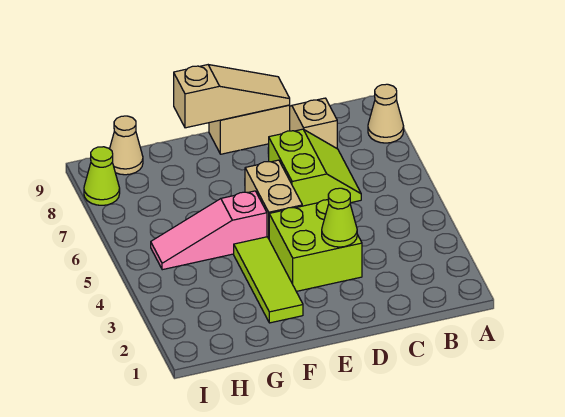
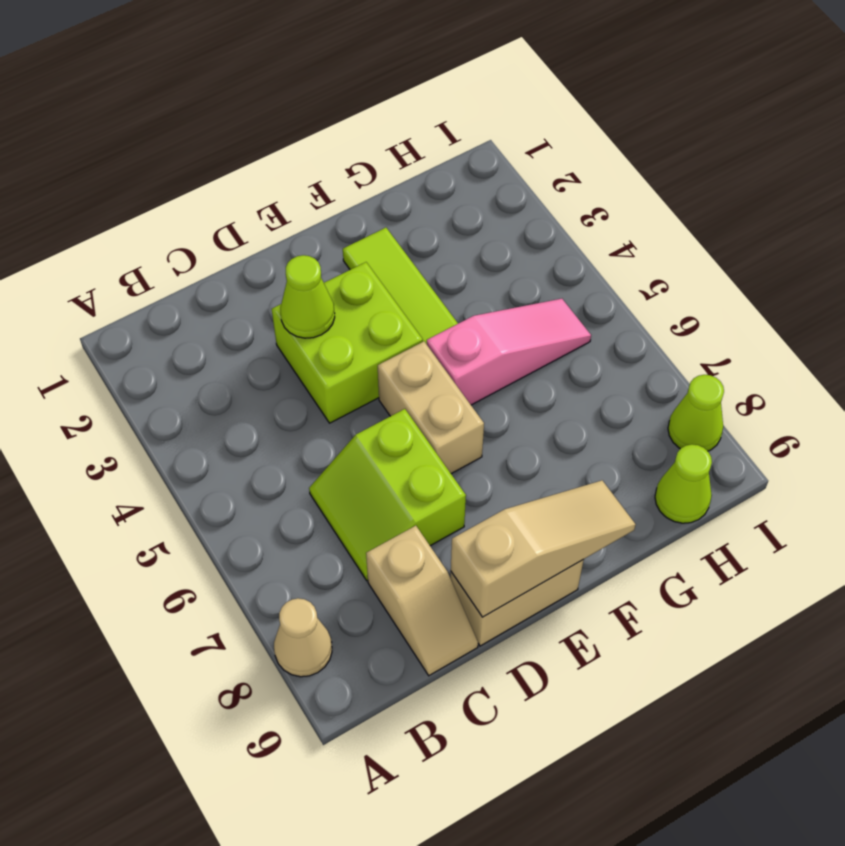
tan slope D9:F9 level 2 top F -> tan slope D9:F9 level 2 top D
tan cone H9 level 1 -> lime cone H9 level 1

